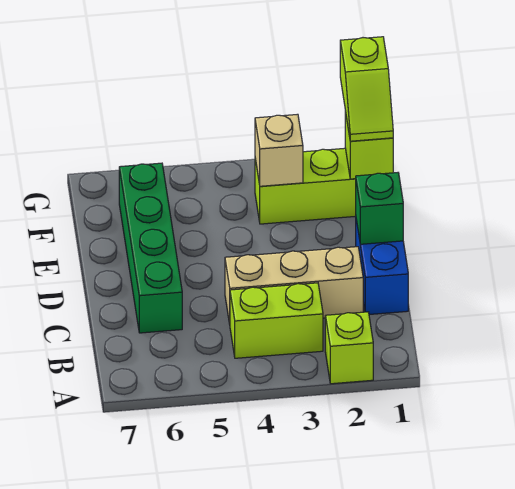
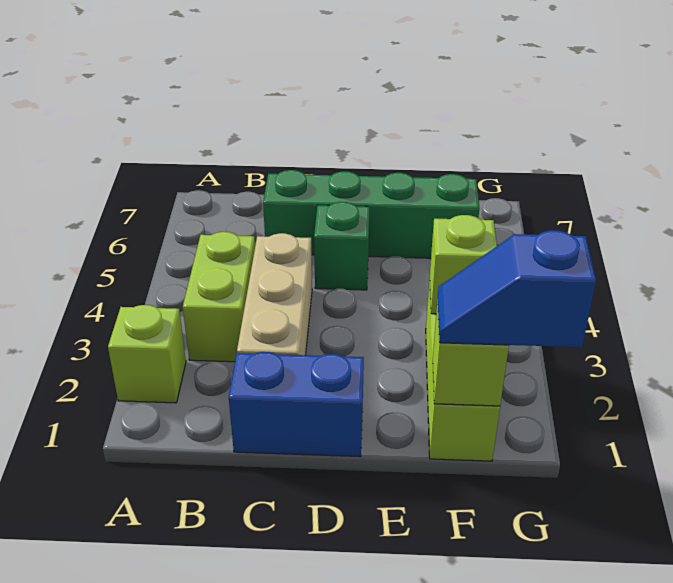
green brick D1 level 2 -> green brick D5 level 1
lime slope F1:G1 level 3 top G -> blue slope F1:G1 level 3 top G
tan brick F3 level 2 -> lime brick F3 level 2

